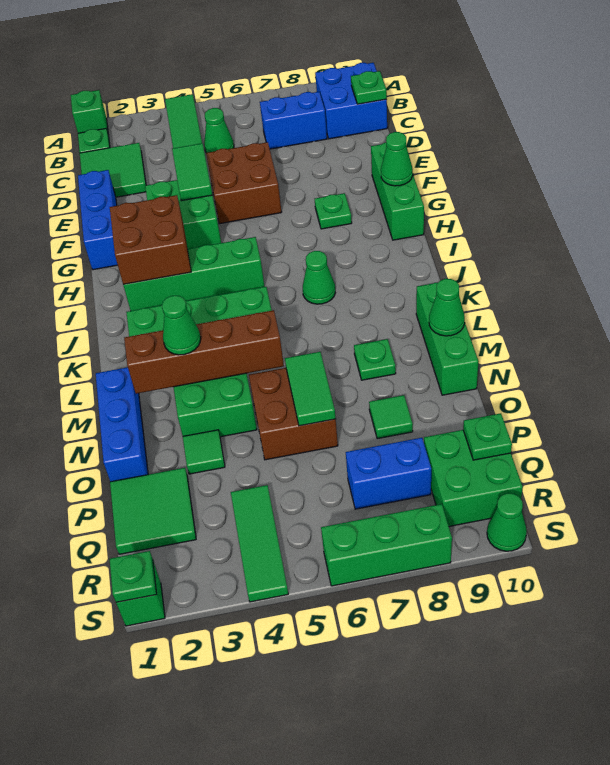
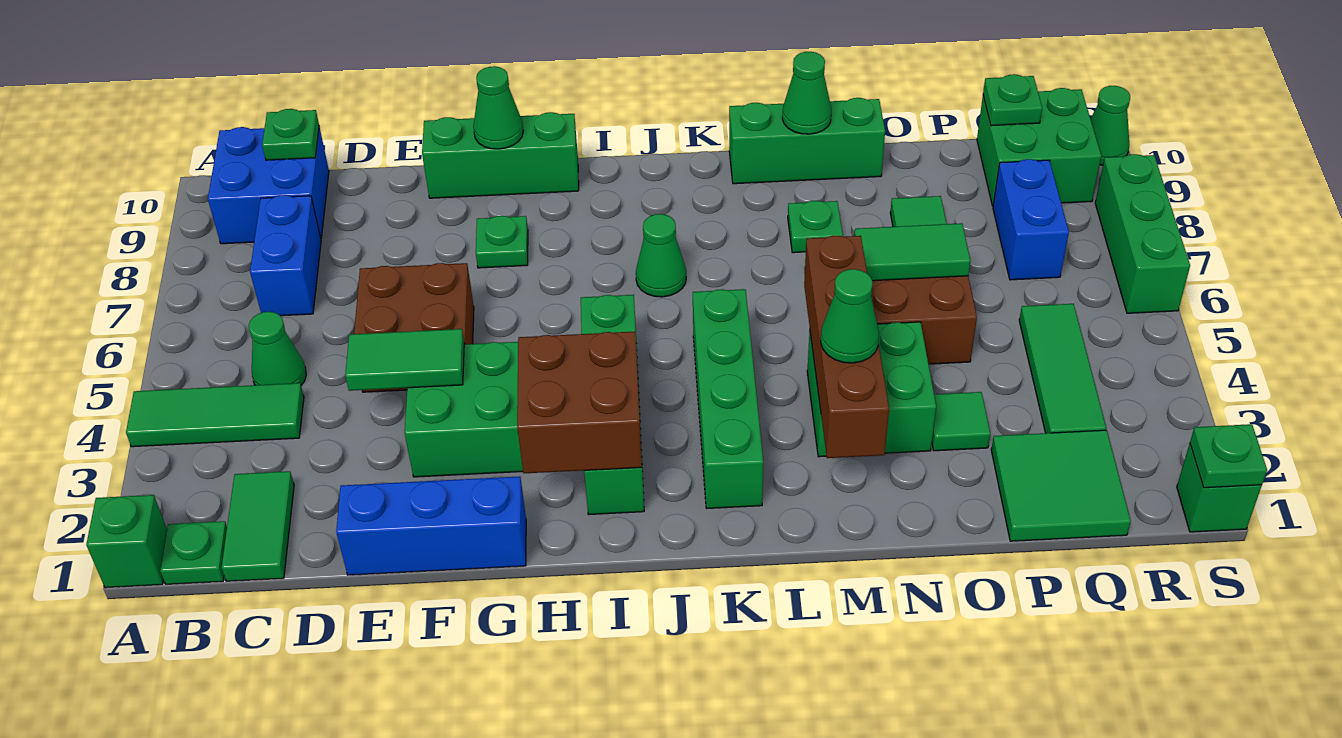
green tile C1:D2 level 1 -> green tile C1:C2 level 1
blue brick M1:O1 level 1 -> none
green tile Q4:S4 level 1 -> green tile Q3:Q5 level 1

